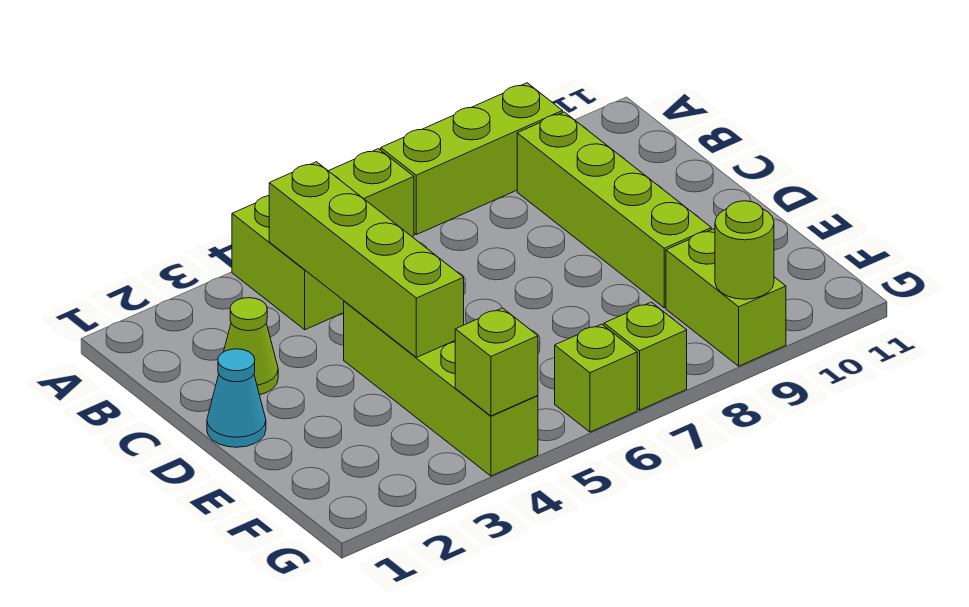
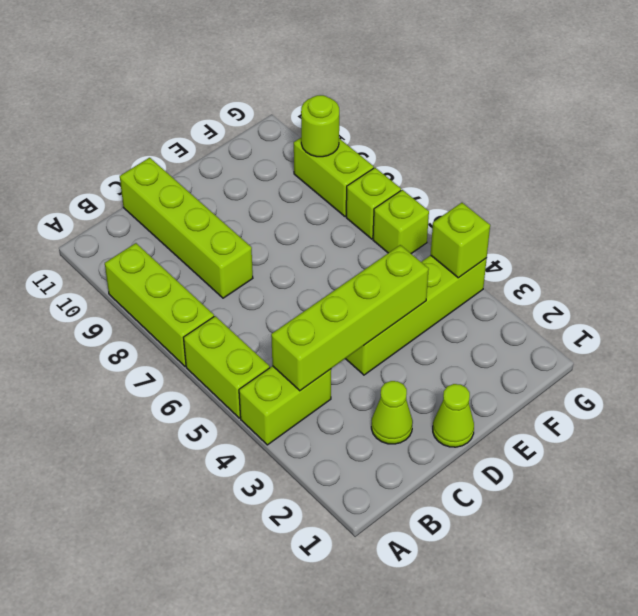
lime brick B9:E9 level 1 -> lime brick C8:C11 level 1
cyan cone D1 level 1 -> lime cone D1 level 1
lime brick F9:G9 level 1 -> lime brick G8:G9 level 1

